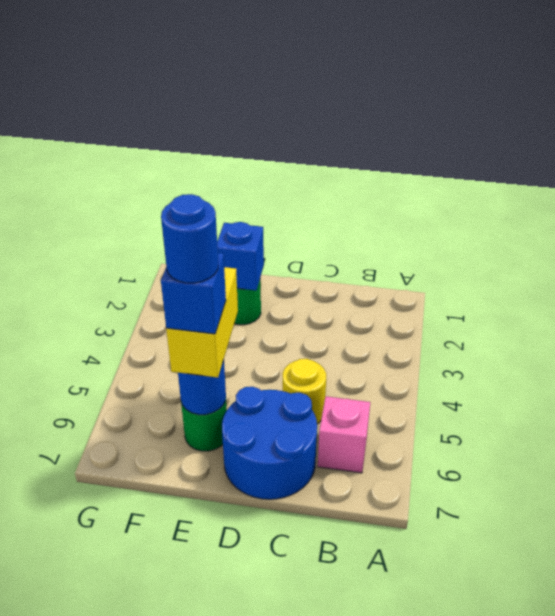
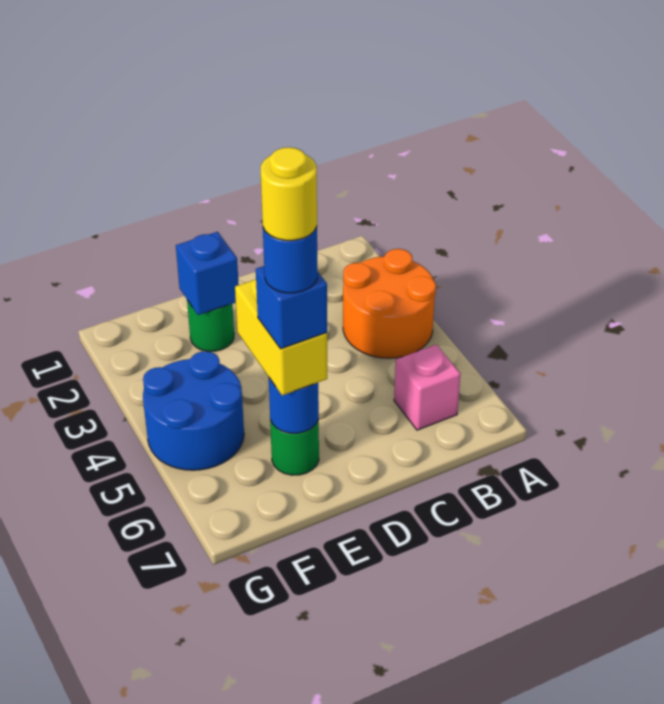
none -> orange round brick A3:B4 level 1
yellow round brick C5 level 1 -> yellow round brick E6 level 6
blue round brick C6:D7 level 1 -> blue round brick F4:G5 level 1

